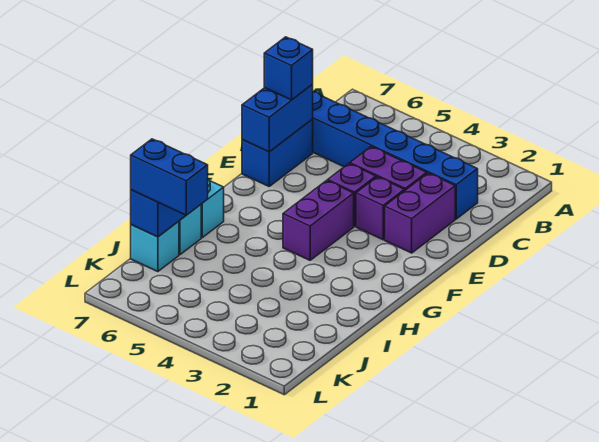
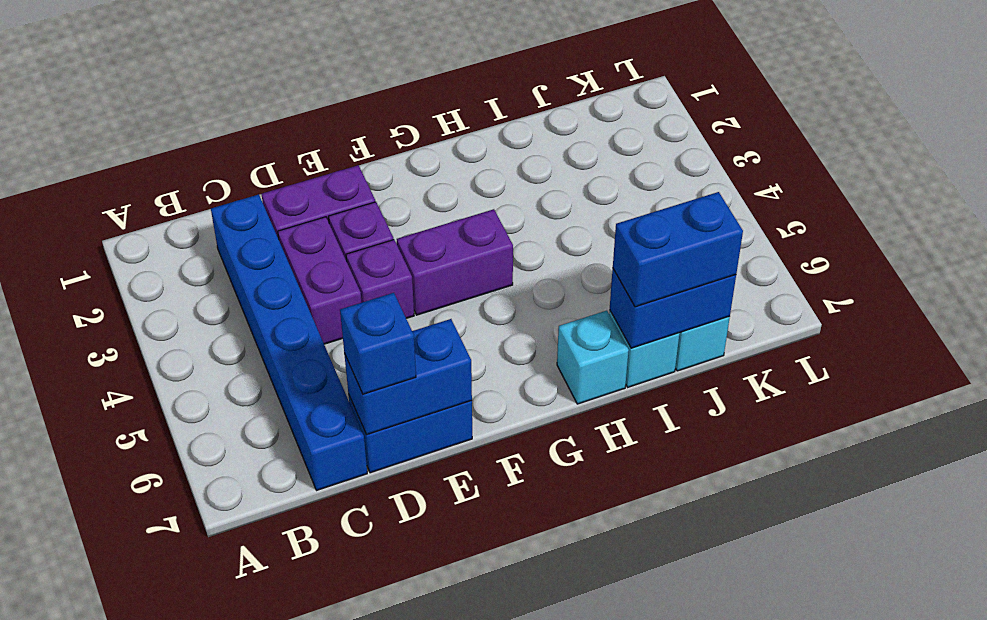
blue brick J6:J7 level 3 -> blue brick I7:J7 level 3

